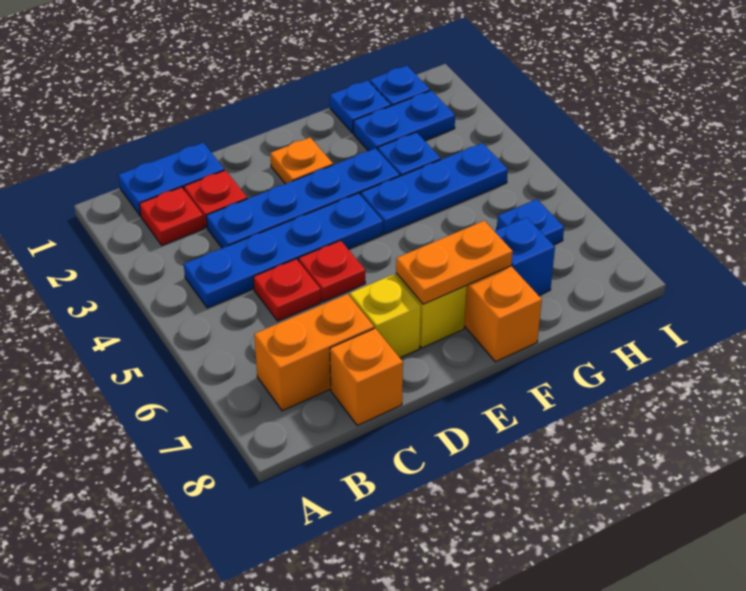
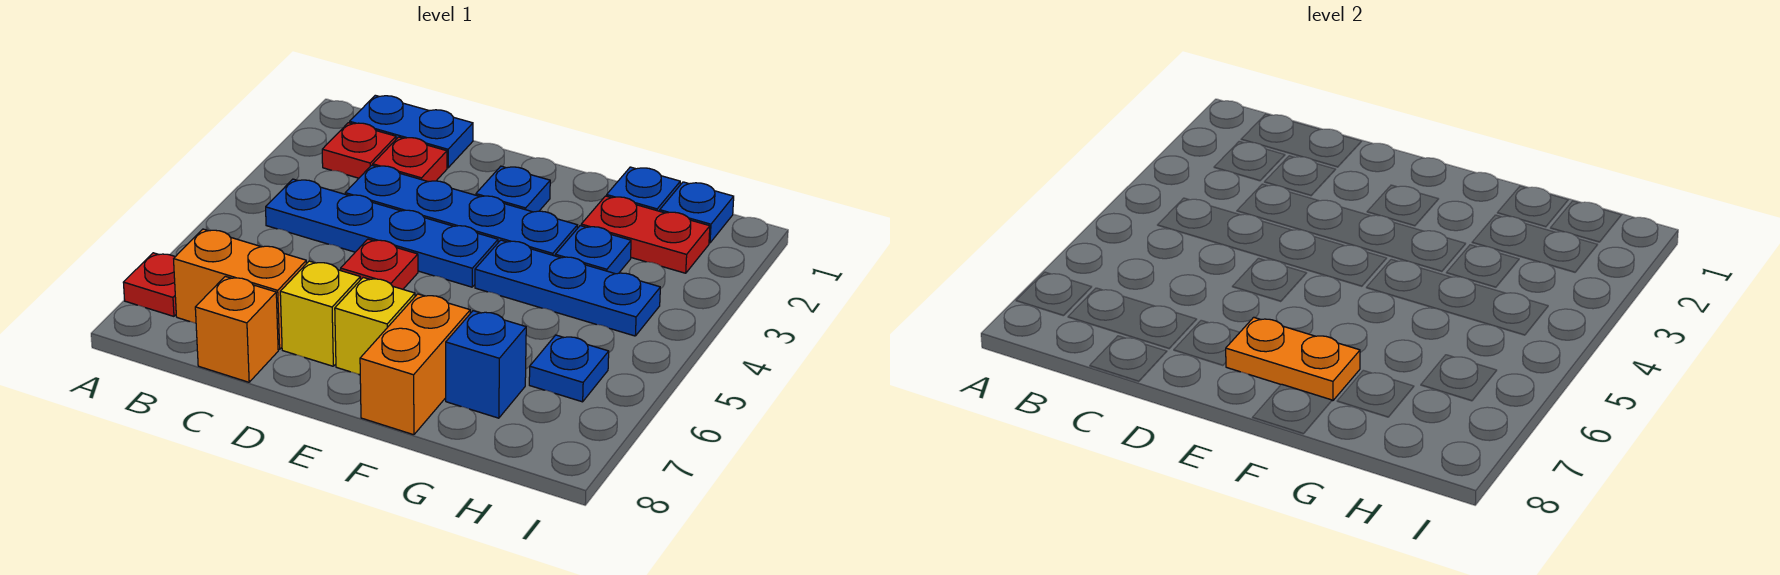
red plate C5 level 1 -> red plate A7 level 1
orange plate E2 level 1 -> blue plate E2 level 1
blue plate G2:H2 level 1 -> red plate G2:H2 level 1

